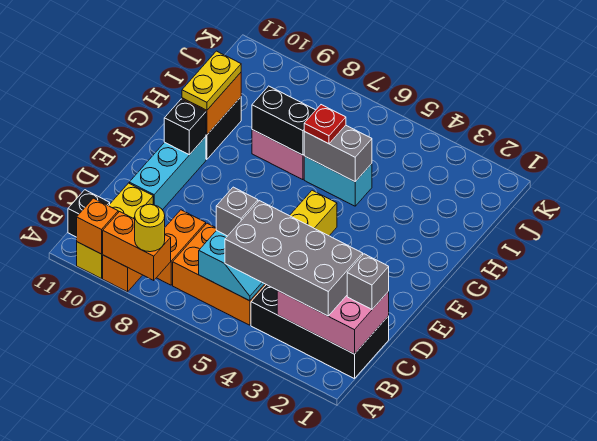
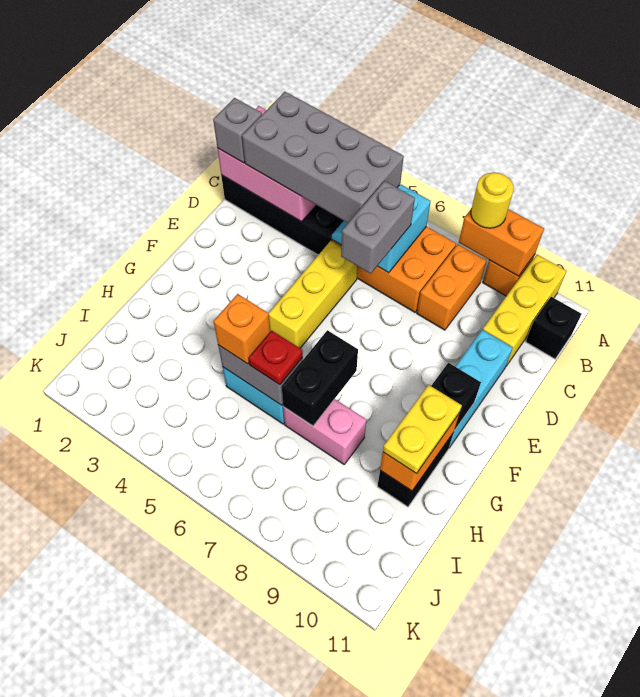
orange brick A10 level 2 -> orange brick H5 level 3
grey brick C6 level 3 -> grey brick C6:D6 level 3
black brick H7:H8 level 2 -> black brick G7:H7 level 2

